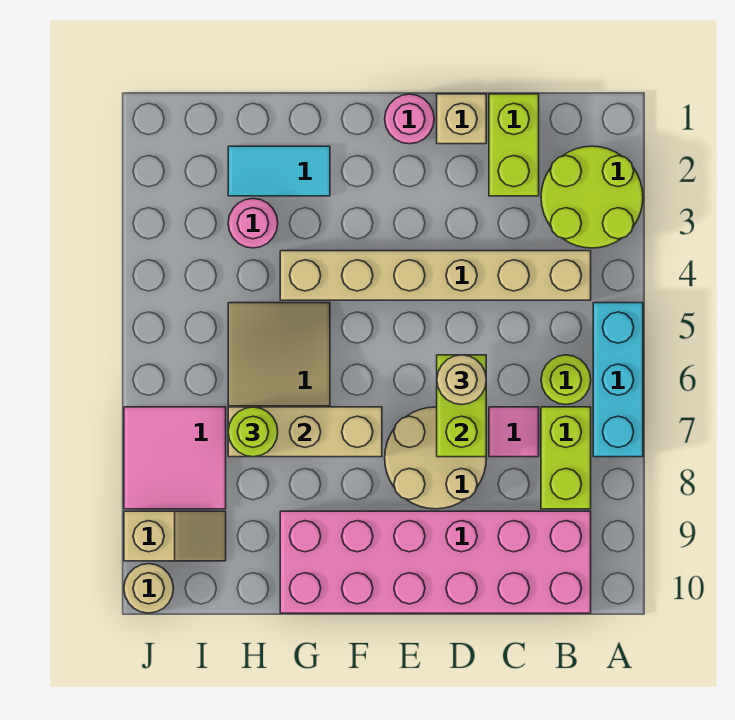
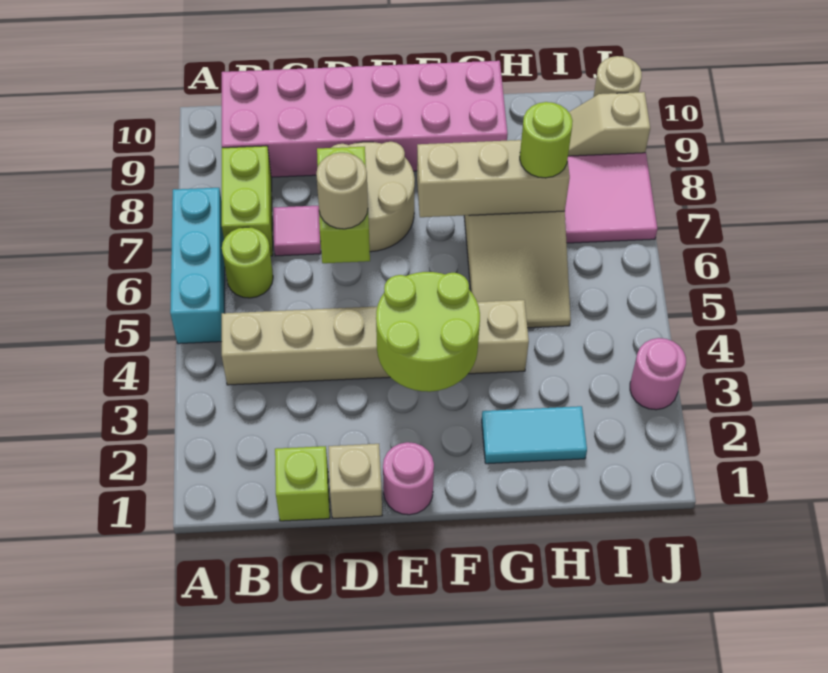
lime round brick A2:B3 level 1 -> lime round brick E3:F4 level 2
lime brick C1:C2 level 1 -> lime brick C1 level 1
pink round brick H3 level 1 -> pink round brick J3 level 1

